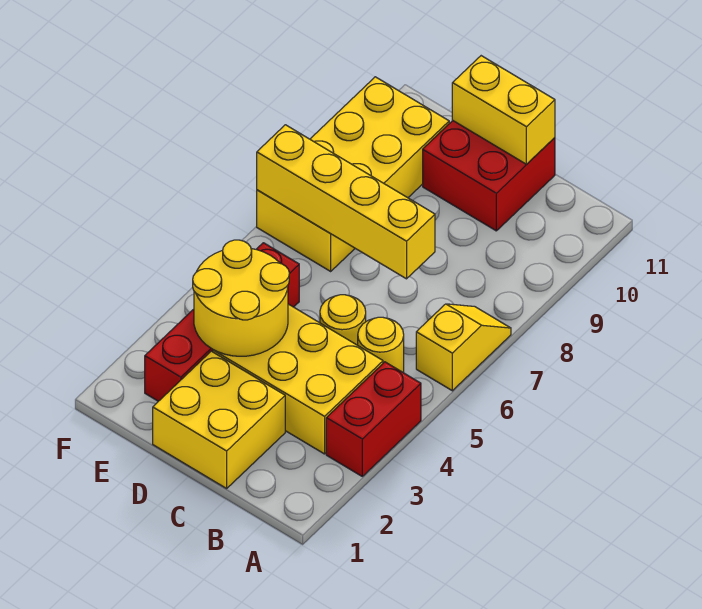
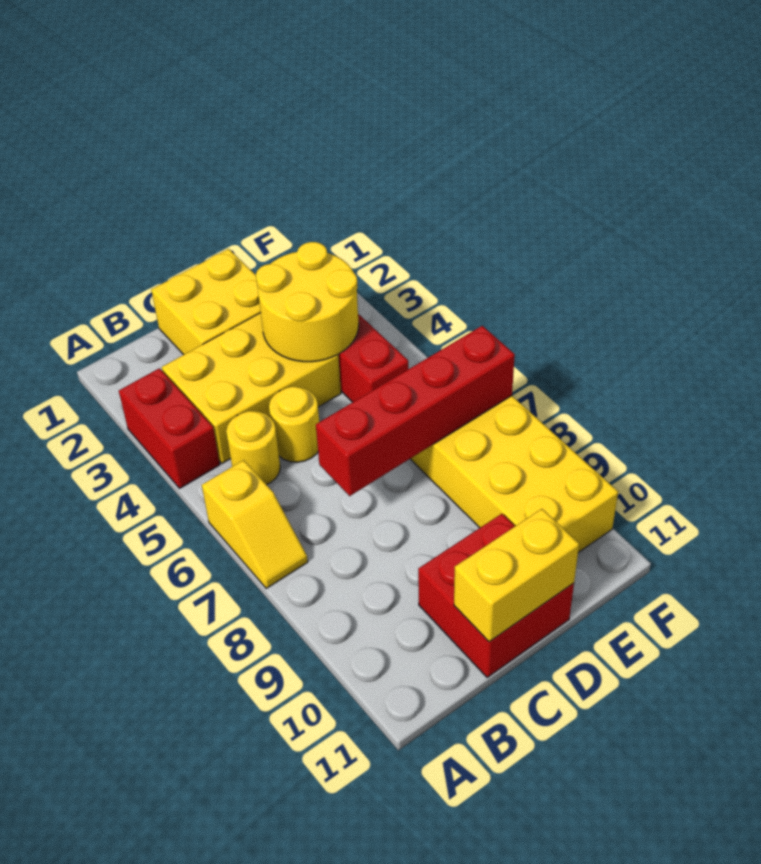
yellow brick C7:F7 level 2 -> red brick C7:F7 level 2

